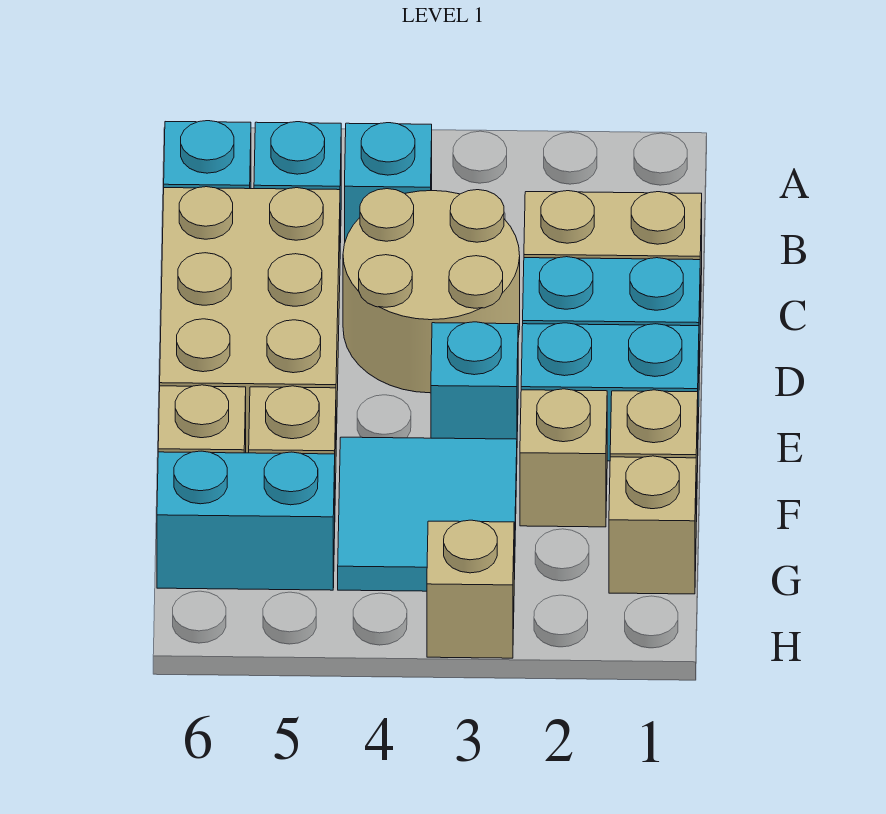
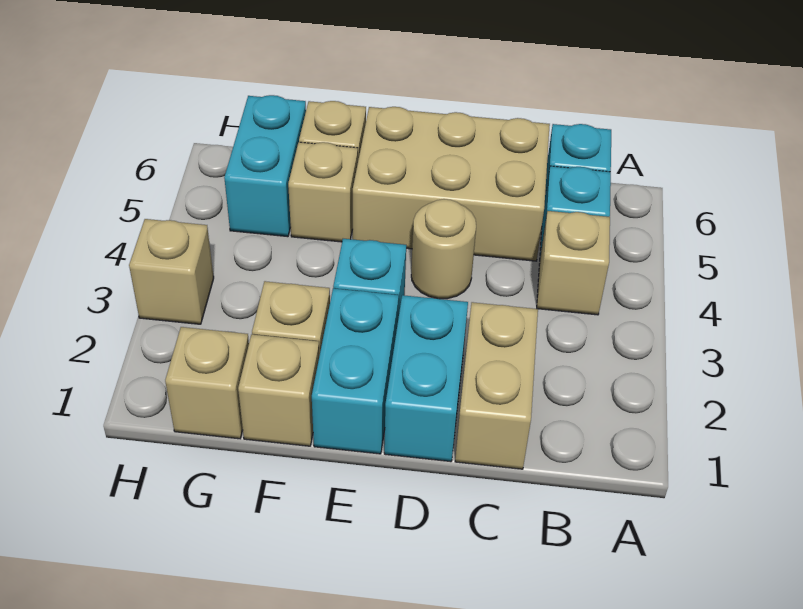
cyan brick B4 level 1 -> tan brick B4 level 1
tan round brick C3:D4 level 1 -> tan round brick D4 level 1
cyan tile F3:G4 level 1 -> none

